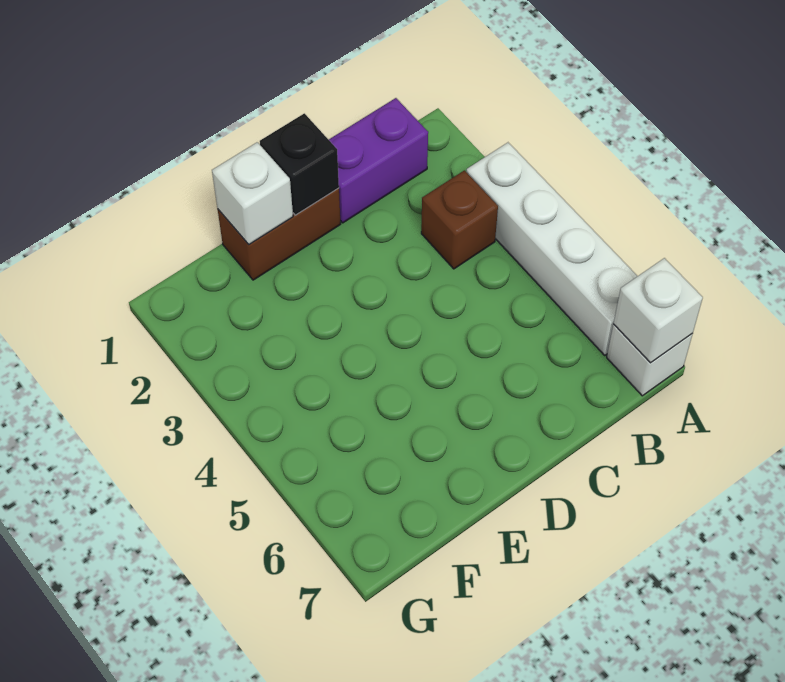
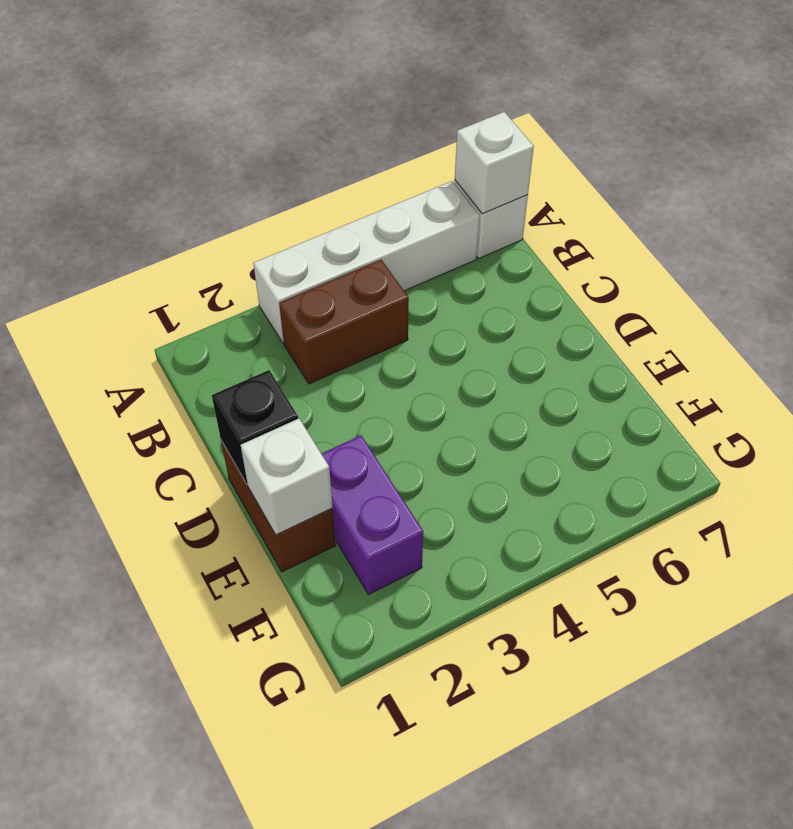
purple brick B1:C1 level 1 -> purple brick E2:F2 level 1
brown brick B3 level 1 -> brown brick B3:B4 level 1

